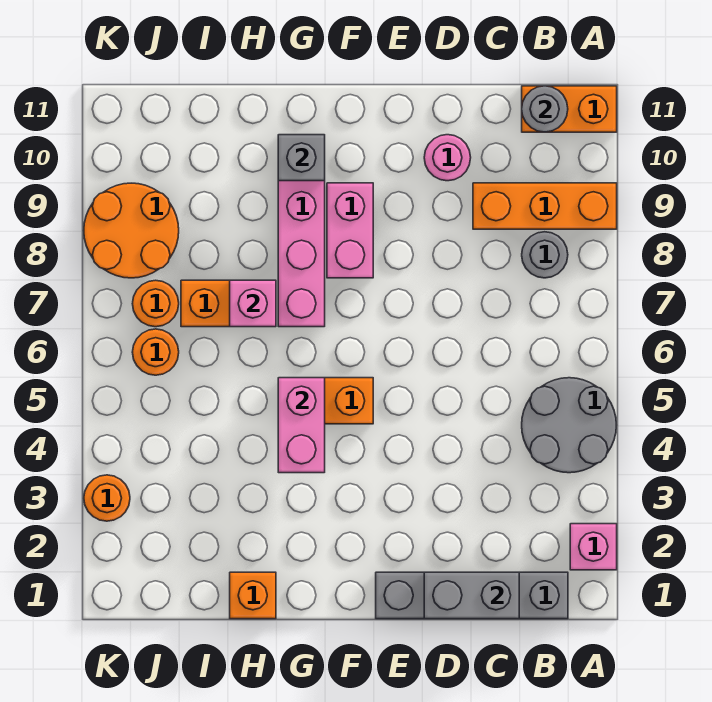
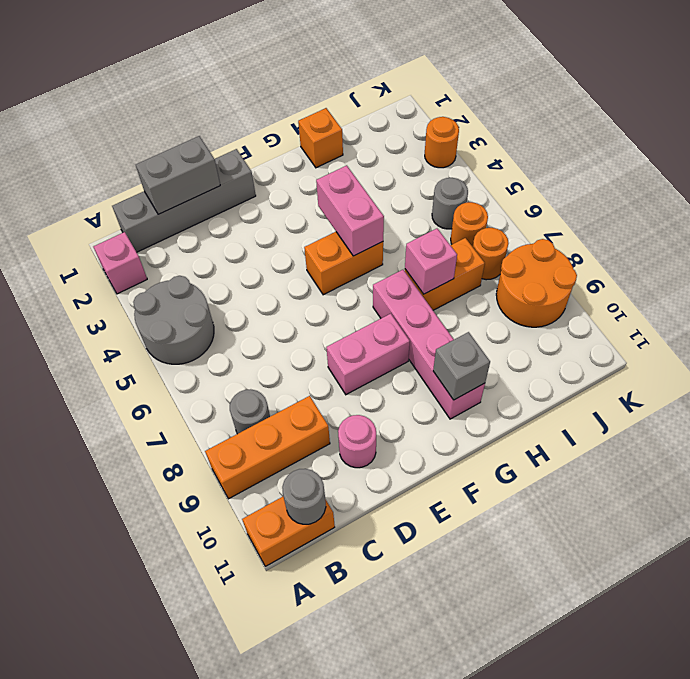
pink brick F8:F9 level 1 -> pink brick E8:F8 level 1
none -> grey round brick J5 level 1

